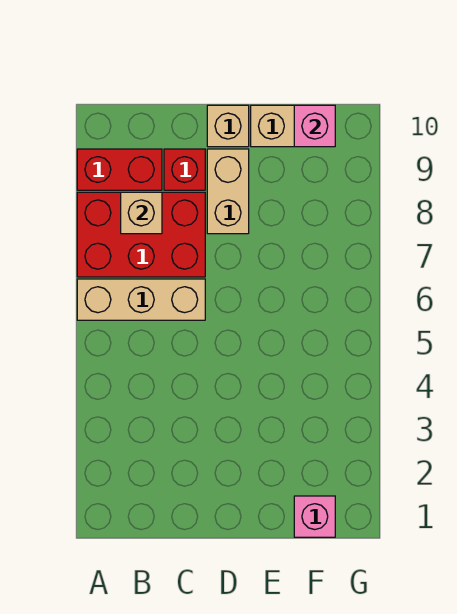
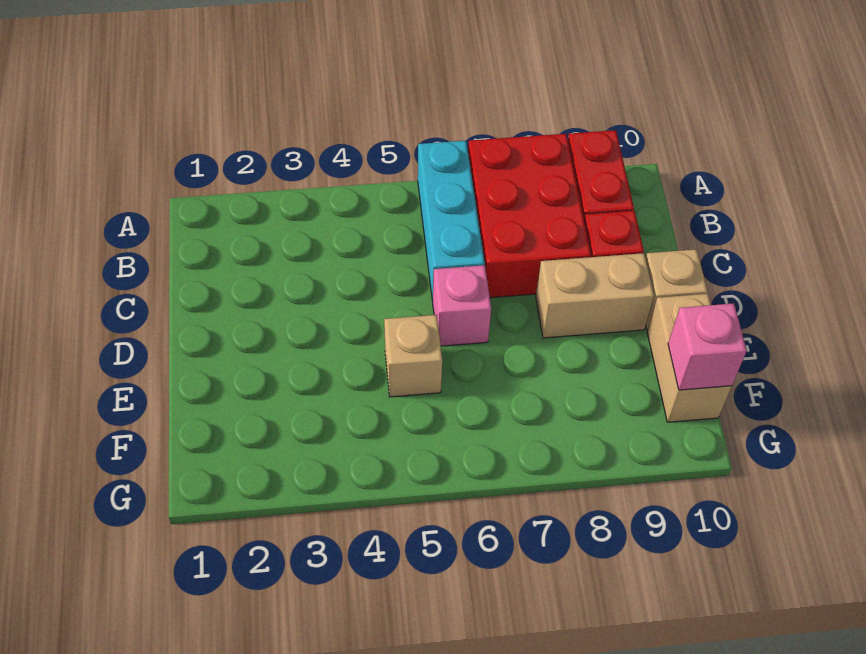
tan brick A6:C6 level 1 -> cyan brick A6:C6 level 1
tan brick B8 level 2 -> tan brick E5 level 1
pink brick F1 level 1 -> pink brick D6 level 1

